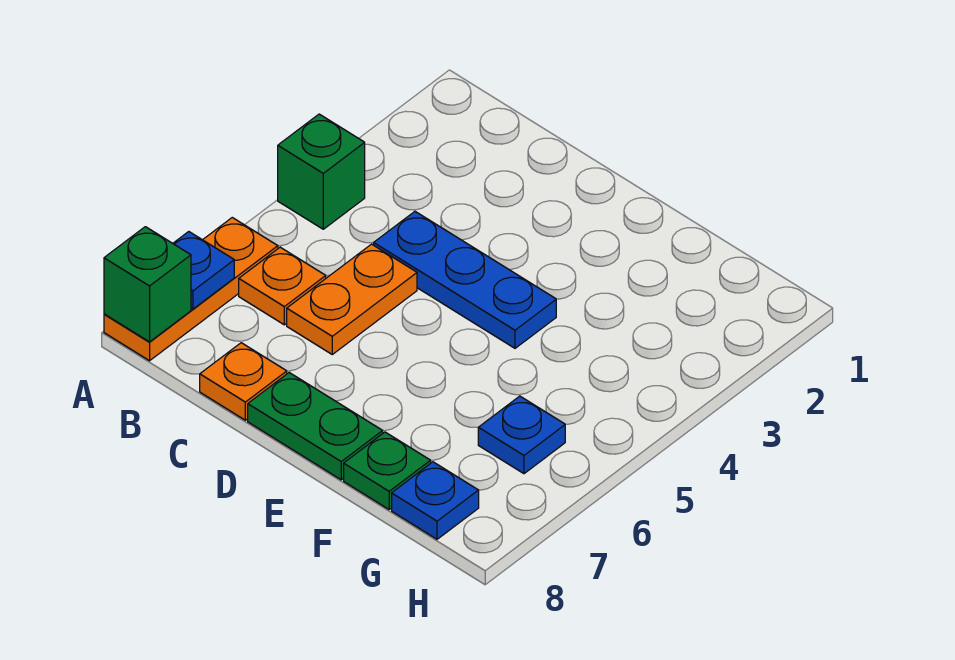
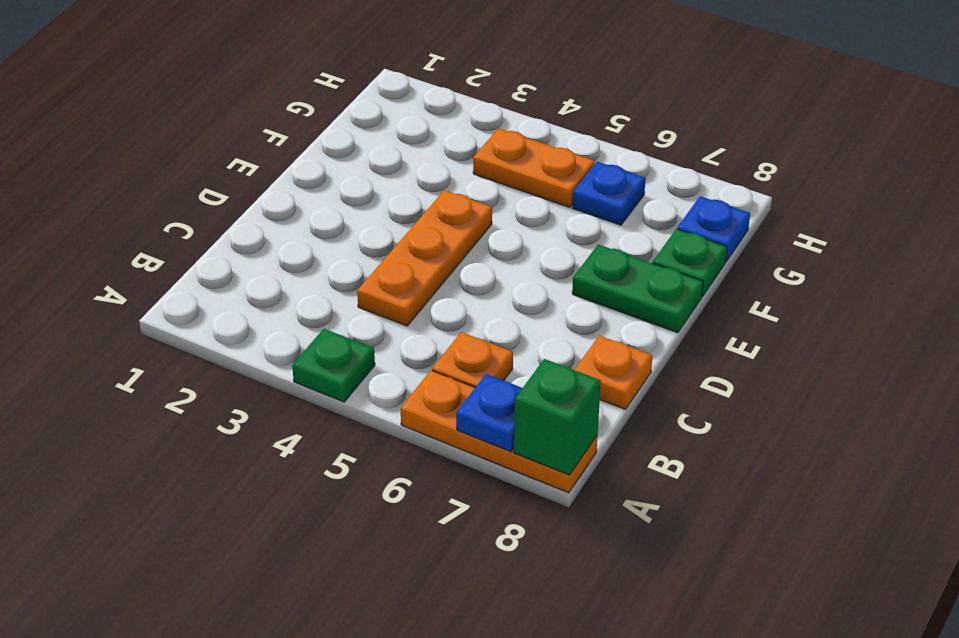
green brick A4 level 1 -> green plate A4 level 1
blue plate C4:E4 level 1 -> orange plate C4:E4 level 1
orange plate C5:C6 level 1 -> orange plate G4:G5 level 1
green plate D8:E8 level 1 -> green plate E7:E8 level 1

